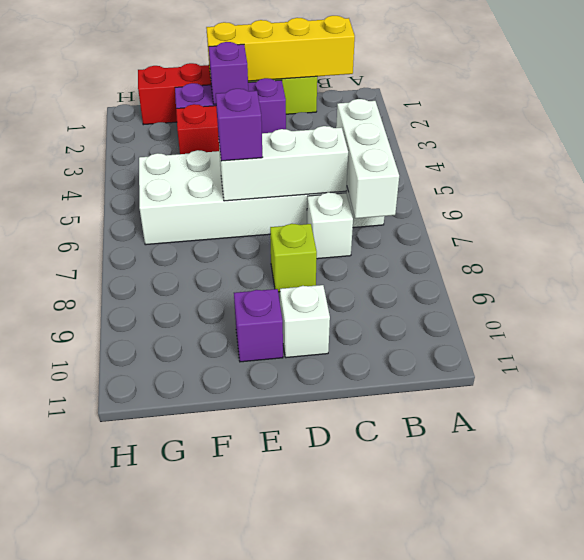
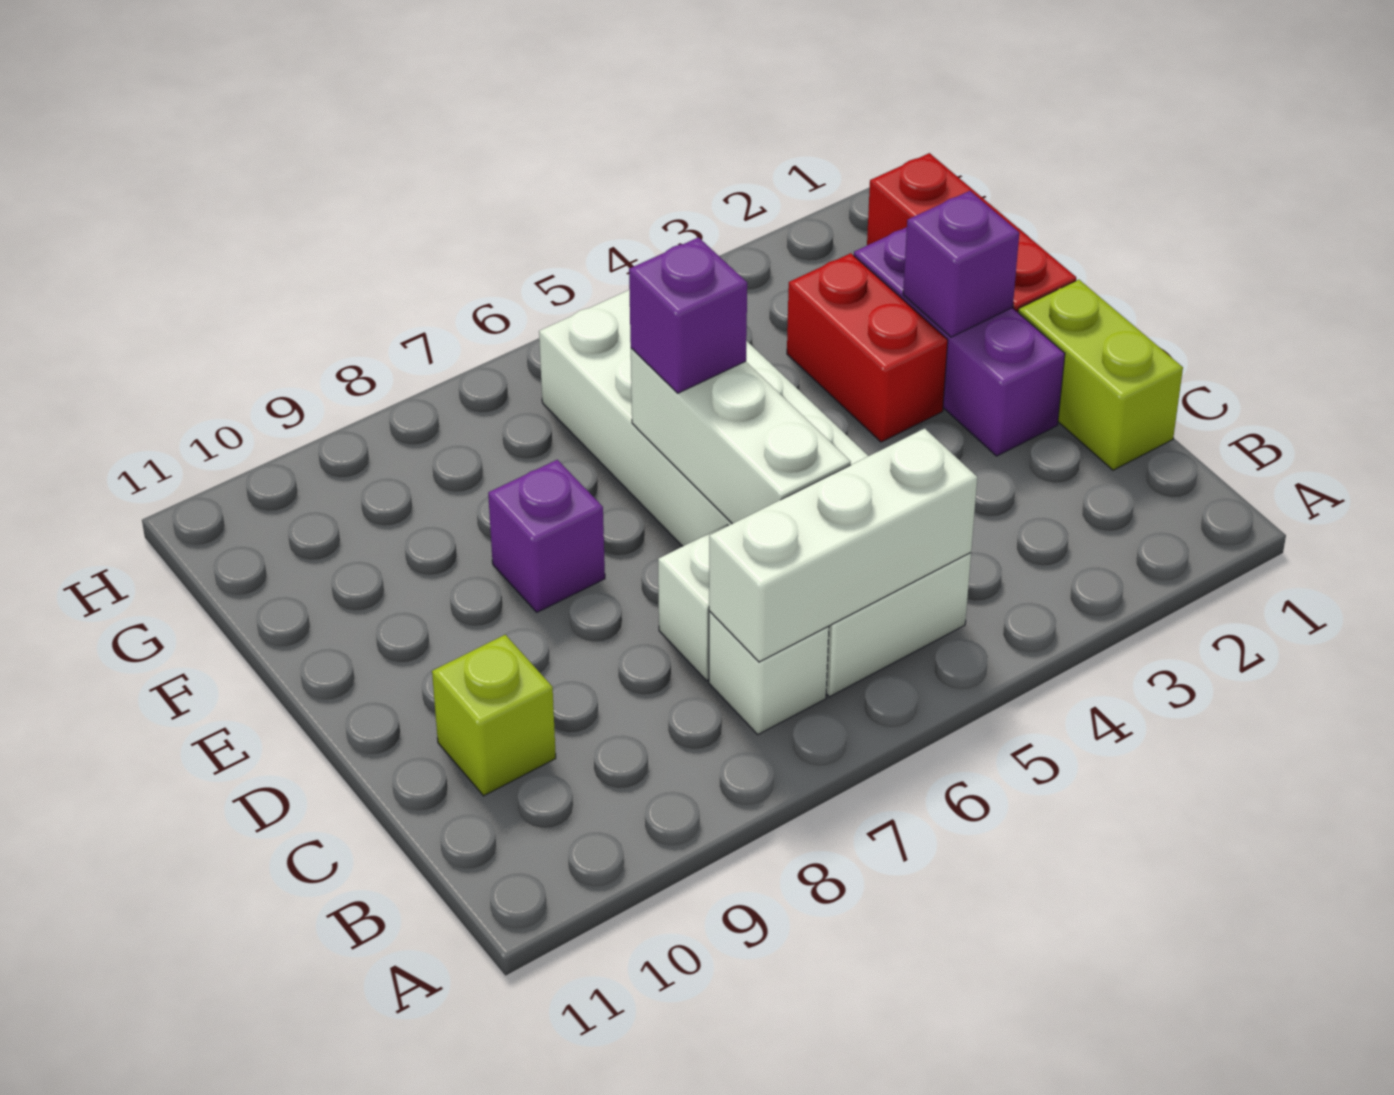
yellow brick B1:E1 level 2 -> none
lime brick D8 level 1 -> lime brick C10 level 1
white brick D10 level 1 -> white brick B7 level 1
purple brick E10 level 1 -> purple brick E8 level 1

